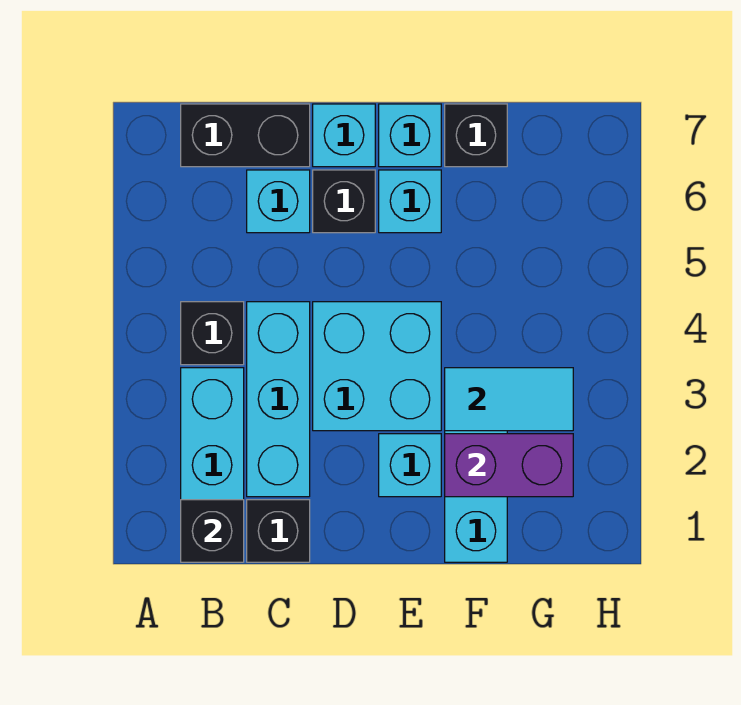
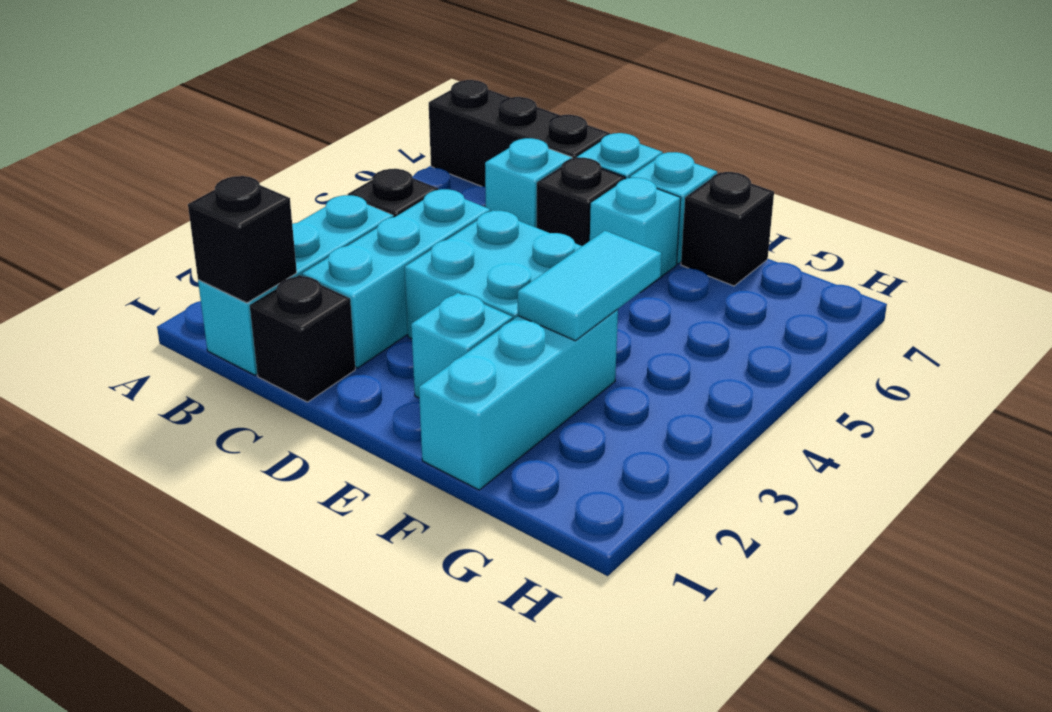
black brick B7:C7 level 1 -> black brick A7:C7 level 1
purple brick F2:G2 level 2 -> none
cyan tile F3:G3 level 2 -> cyan tile F3:F4 level 2

